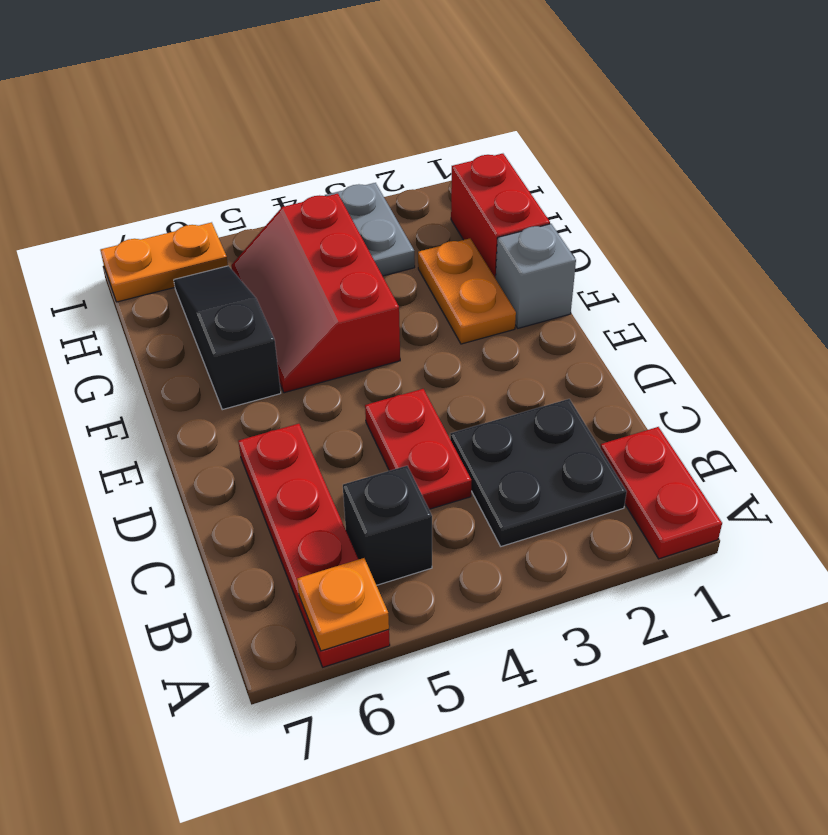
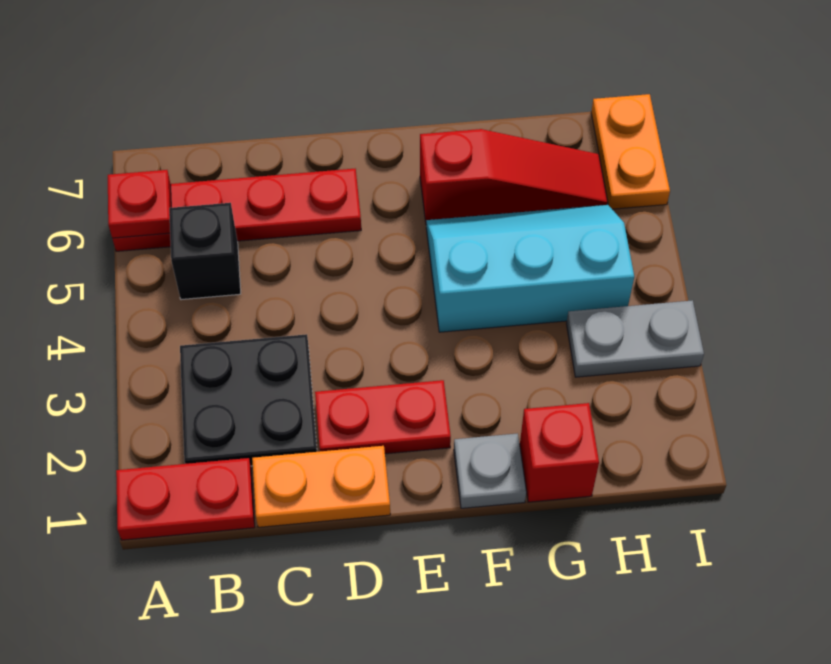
orange plate A6 level 2 -> red plate A6 level 2
red plate C4:D4 level 1 -> red plate D2:E2 level 1
grey brick F1 level 1 -> grey plate F1 level 1
orange plate F2:G2 level 1 -> orange plate C1:D1 level 1
red slope F4:H5 level 1 top 4 -> cyan slope F4:H5 level 1 top 4
black slope F6:H6 level 1 top F -> red slope F6:H6 level 1 top F
red brick G1:H1 level 1 -> red brick G1 level 1

